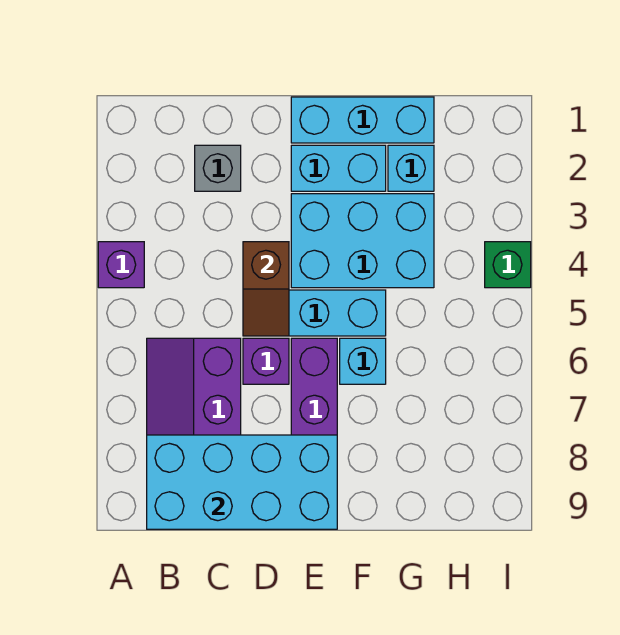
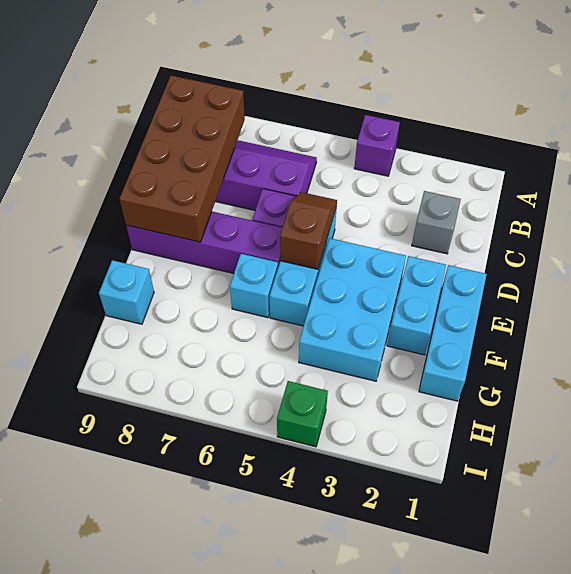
cyan brick B8:E9 level 2 -> brown brick B8:E9 level 2
brown slope D4:D5 level 2 top 4 -> brown slope D5:E5 level 2 top E
cyan brick G2 level 1 -> cyan brick G9 level 1

